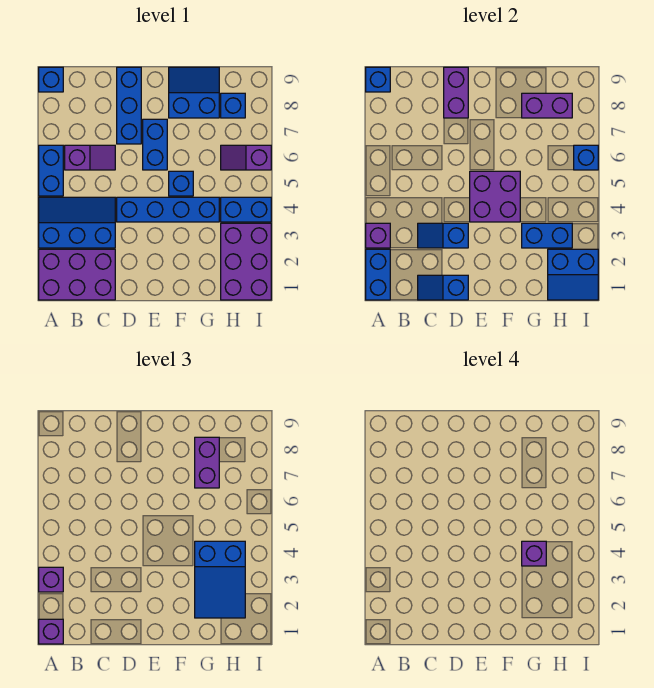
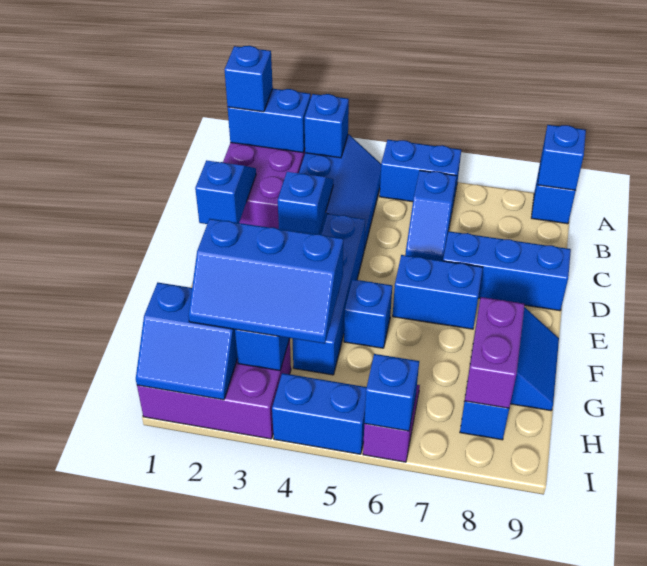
purple brick A1 level 3 -> blue brick A1 level 3
purple brick A3 level 2 -> blue brick A3 level 2
purple brick A3 level 3 -> none
purple slope B6:C6 level 1 top B -> blue slope B6:C6 level 1 top B
purple brick D8:D9 level 2 -> none
purple brick E4:F5 level 2 -> none
blue slope G2:H4 level 3 top 4 -> blue slope G2:H4 level 3 top G
purple brick G4 level 4 -> none
purple brick G7:G8 level 3 -> none
blue slope H1:I2 level 2 top 2 -> blue slope H1:I2 level 2 top H
blue brick H4:I4 level 1 -> blue brick I4:I5 level 1

